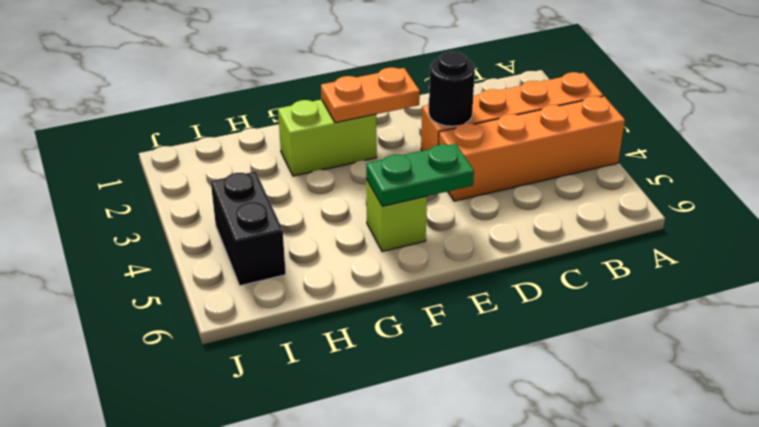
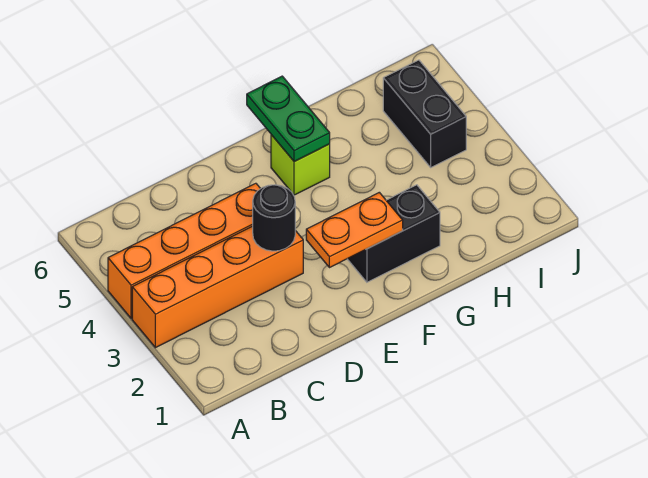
green plate E5:F5 level 2 -> green plate F5:F6 level 2
lime brick F2:G2 level 1 -> black brick F2:G2 level 1

